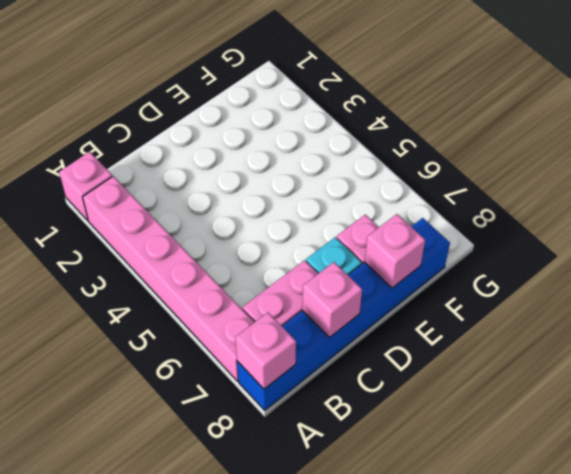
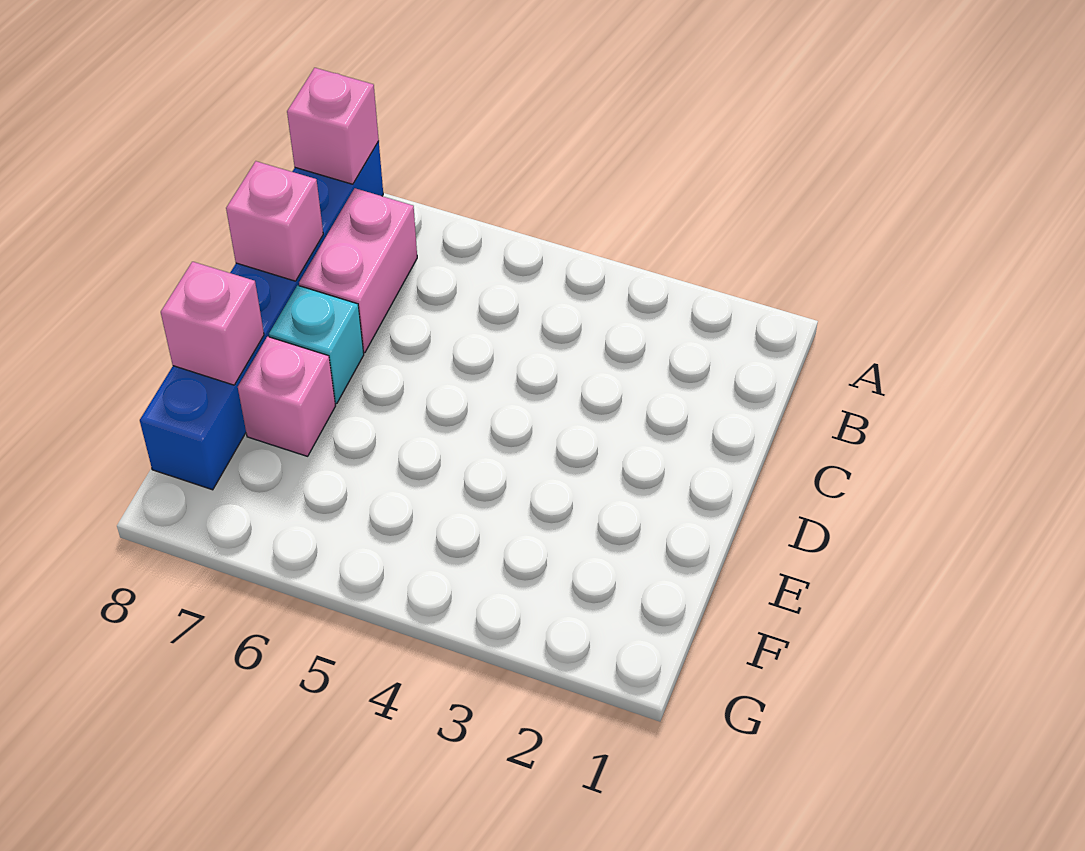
pink brick A1 level 1 -> none
pink brick A2:A7 level 1 -> none

